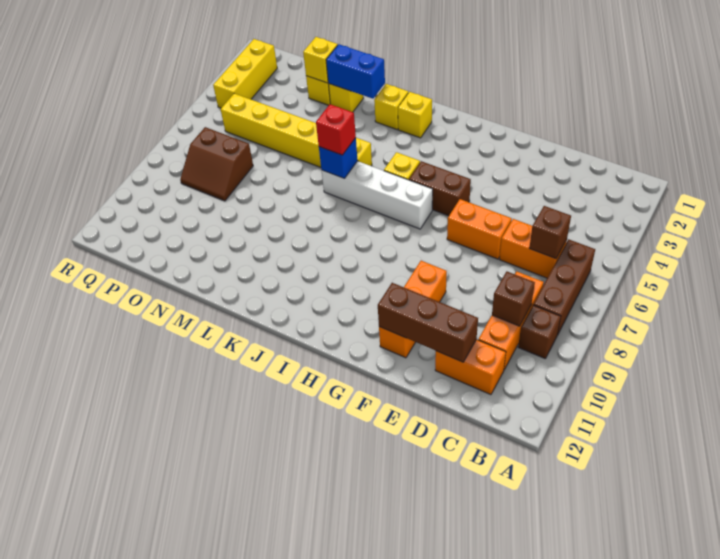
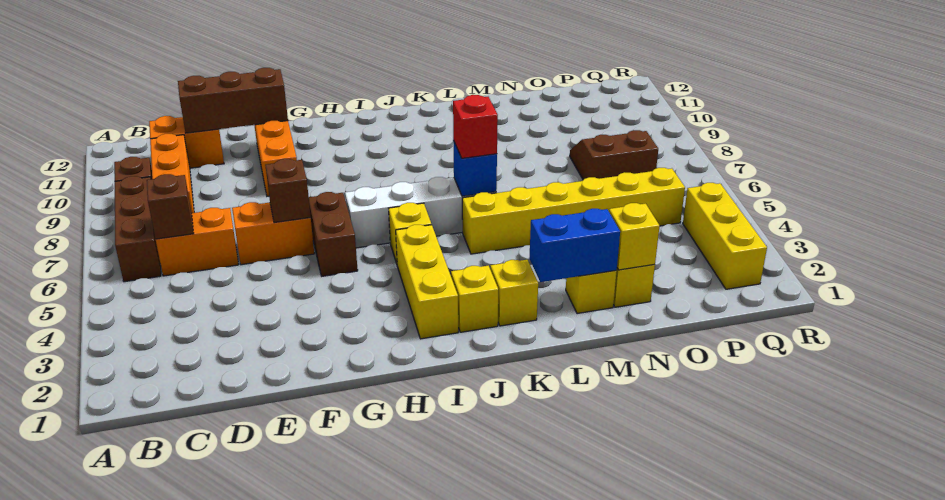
brown brick C9 level 2 -> brown brick F6 level 2
brown brick G5:H5 level 1 -> brown brick G5:G6 level 1
none -> yellow brick I2:I4 level 1

